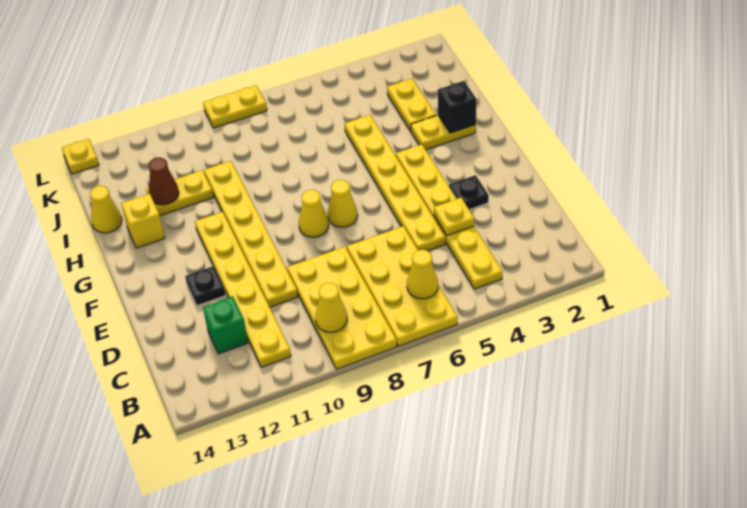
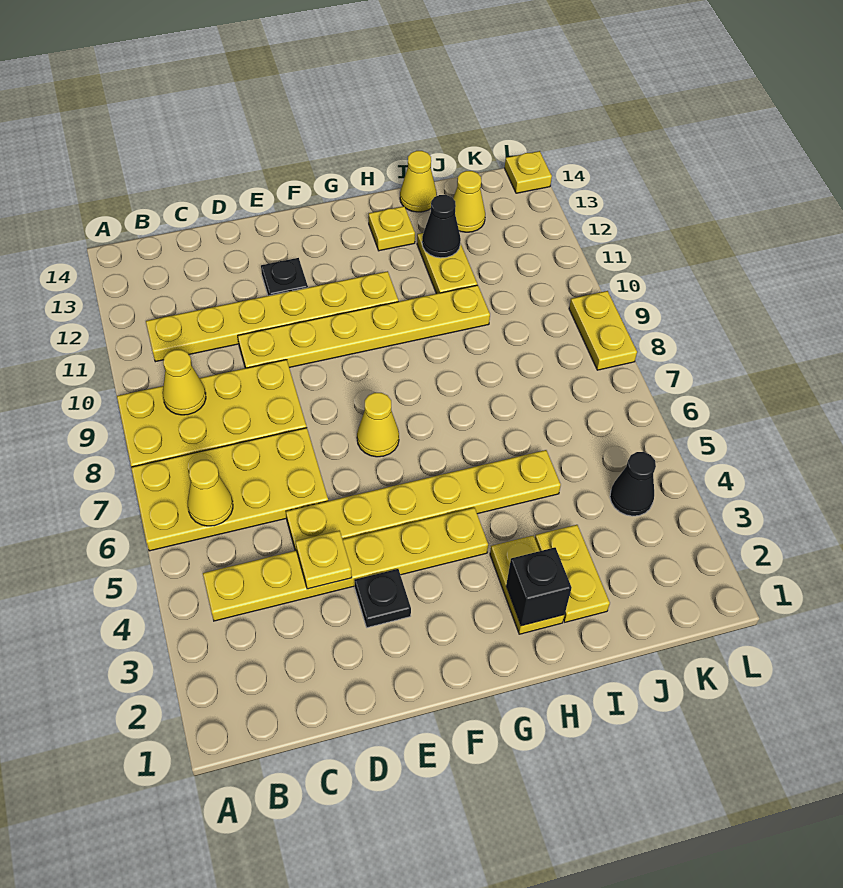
green brick C12 level 1 -> none
yellow cone F8 level 1 -> yellow cone J13 level 1
yellow brick H13 level 1 -> yellow plate H13 level 1
yellow plate I3:J3 level 1 -> yellow plate I2:I3 level 1
brown cone I12 level 2 -> black cone I12 level 2
none -> black cone K4 level 1

